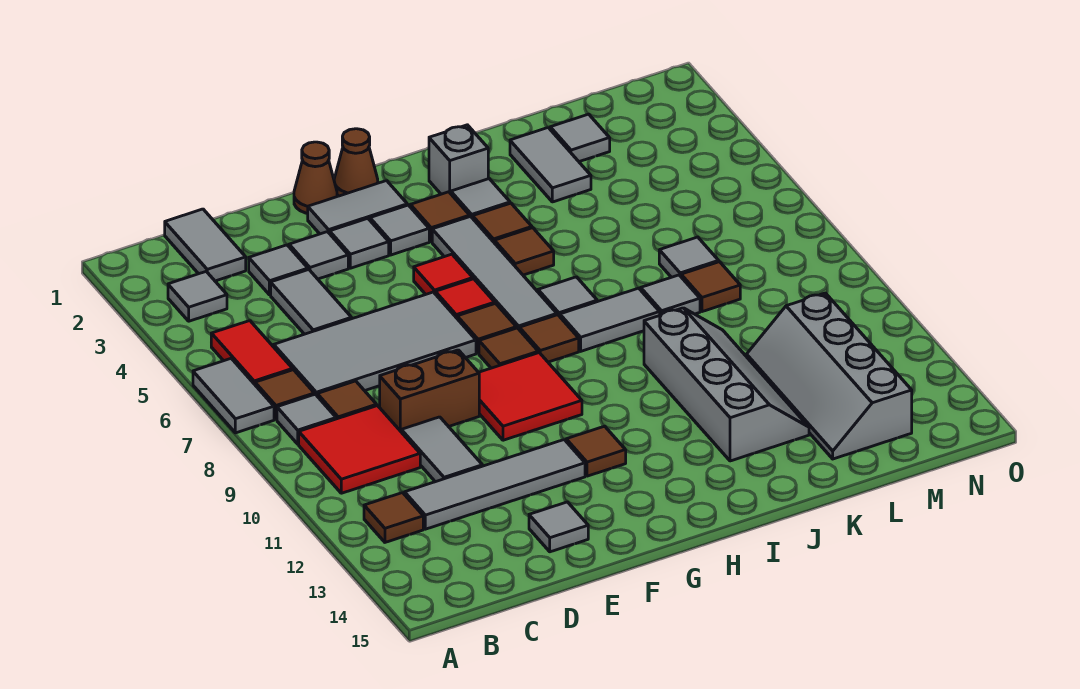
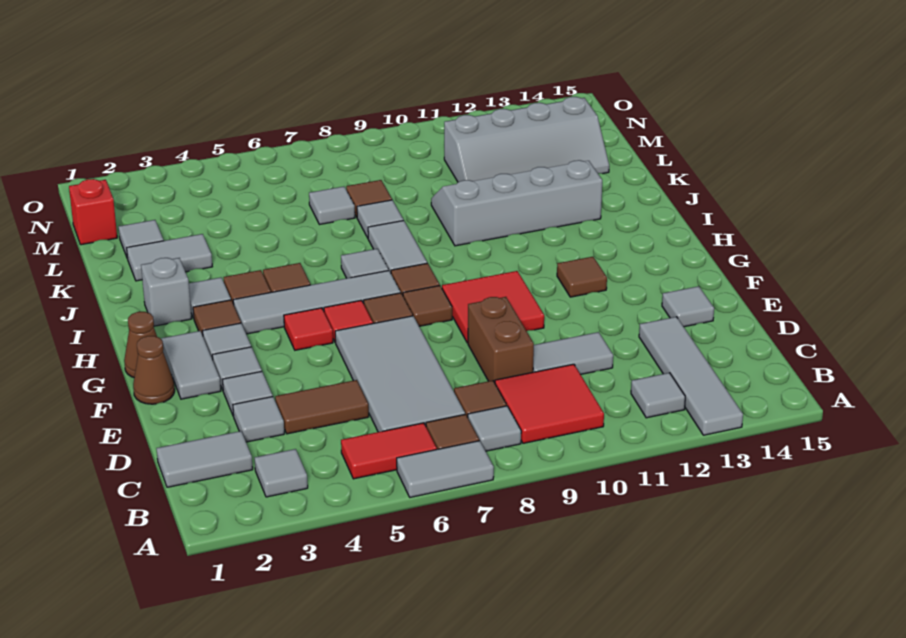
brown tile B12 level 1 -> grey tile B12 level 1
grey tile C12:F12 level 1 -> grey tile A13:D13 level 1
grey tile D4:D5 level 1 -> brown tile D4:D5 level 1
none -> red brick M1 level 1

